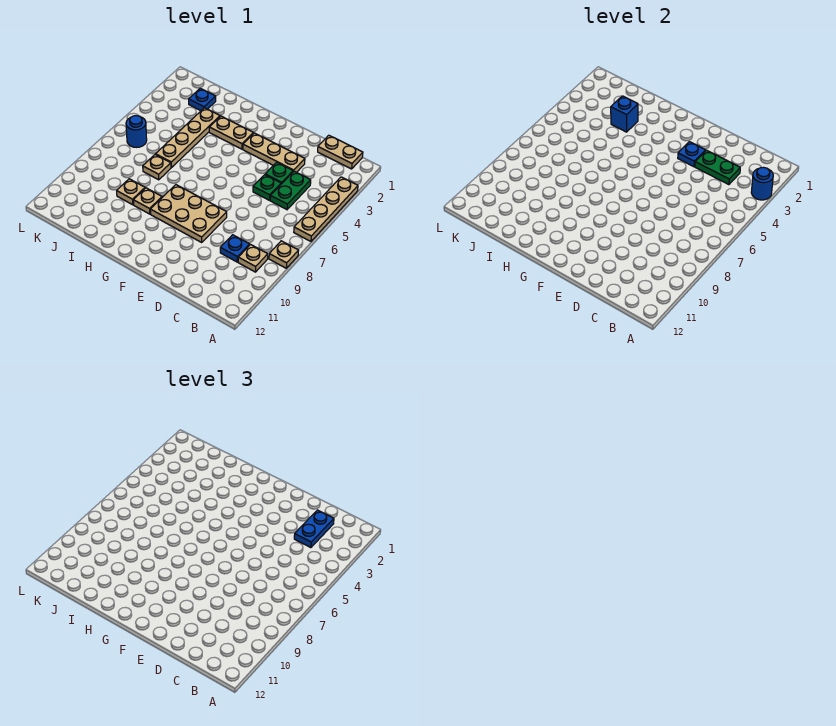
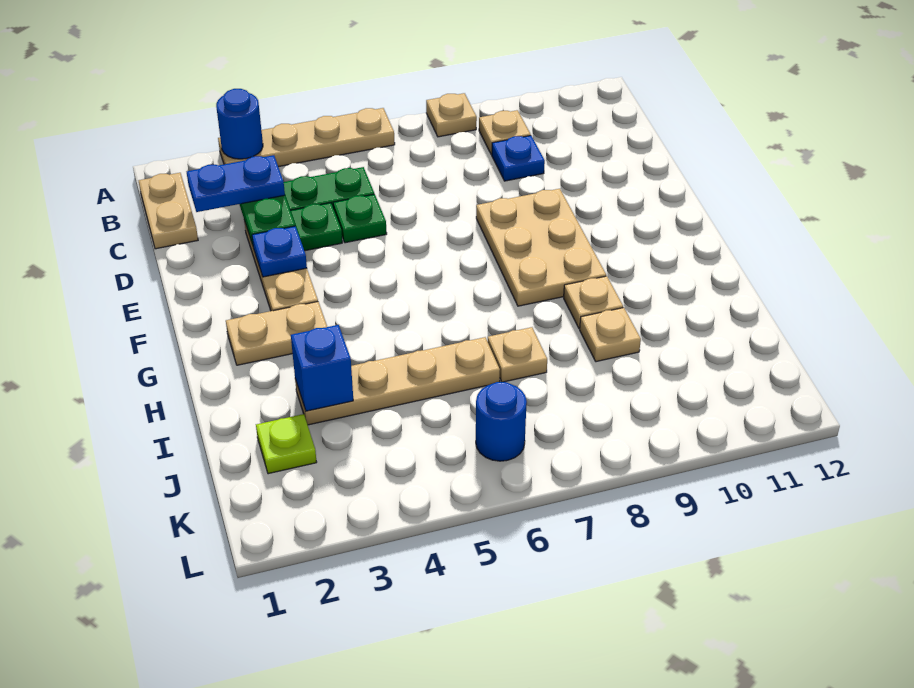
tan plate G3:H3 level 1 -> tan plate G2:G3 level 1
blue plate J2 level 1 -> lime plate J2 level 1

